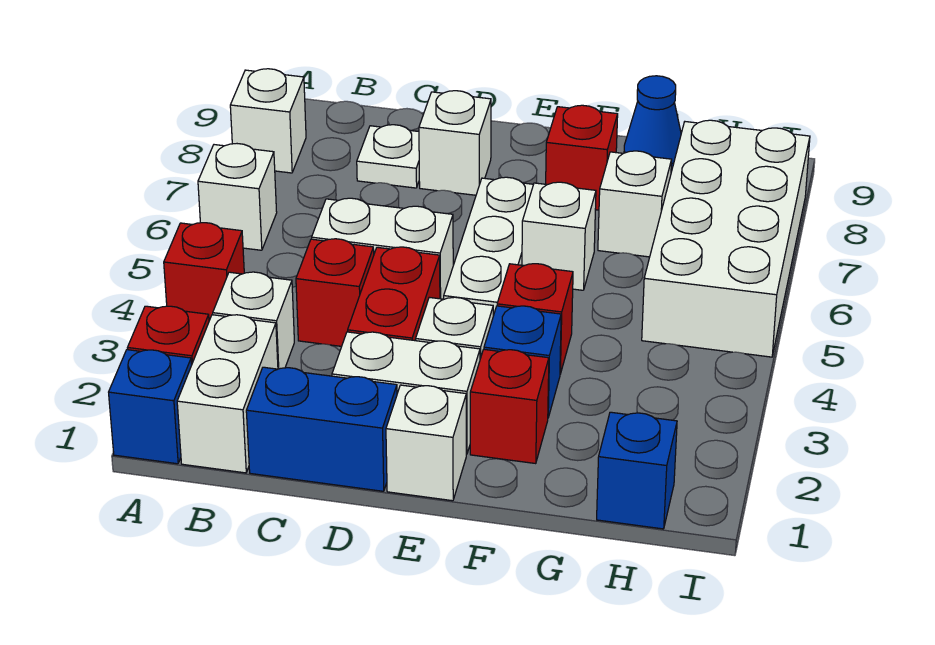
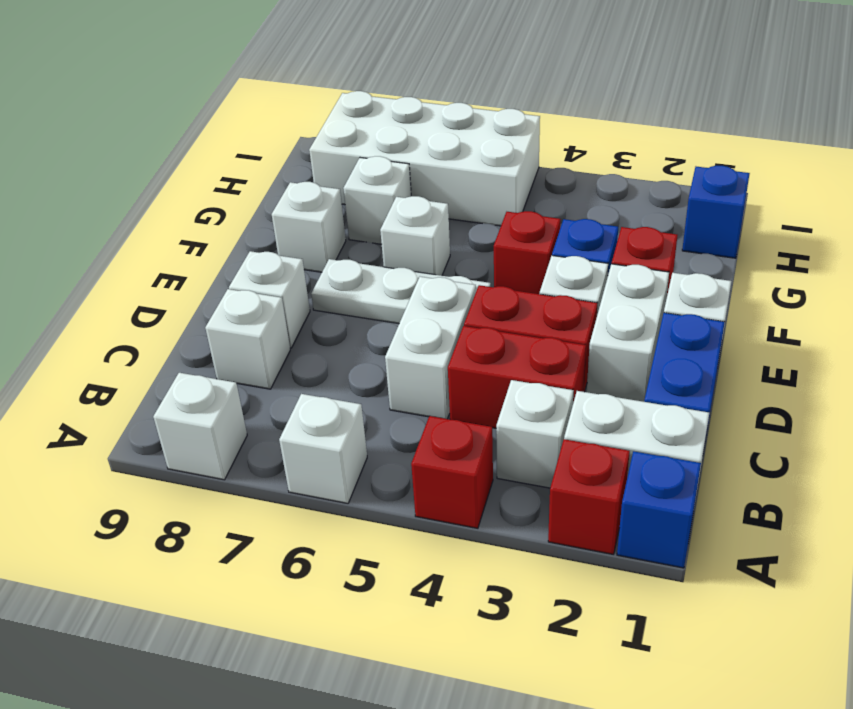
red brick C4 level 1 -> red brick C3:C4 level 1
white plate C8 level 1 -> white brick C8 level 1
red brick F8 level 1 -> white brick F8 level 1
blue cone G9 level 1 -> none

